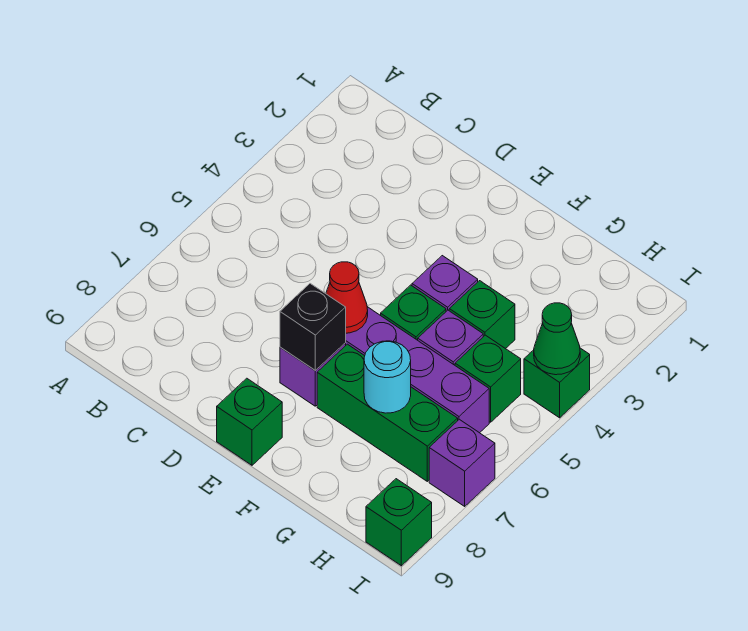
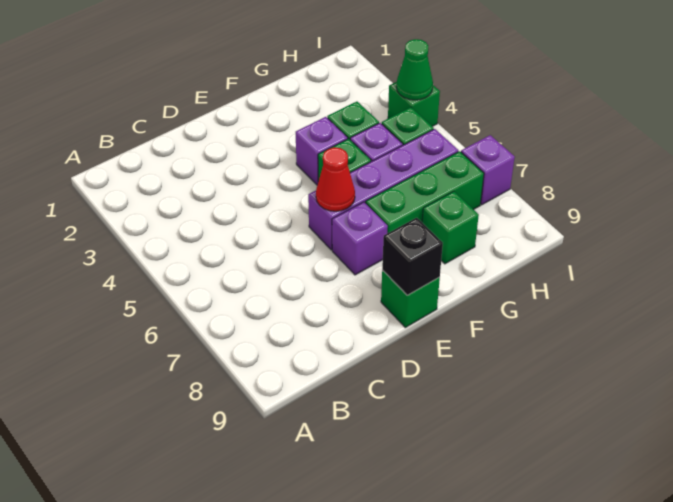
black brick E7 level 2 -> black brick E9 level 2
cyan round brick G7 level 2 -> none
green brick I9 level 1 -> green brick G8 level 1

